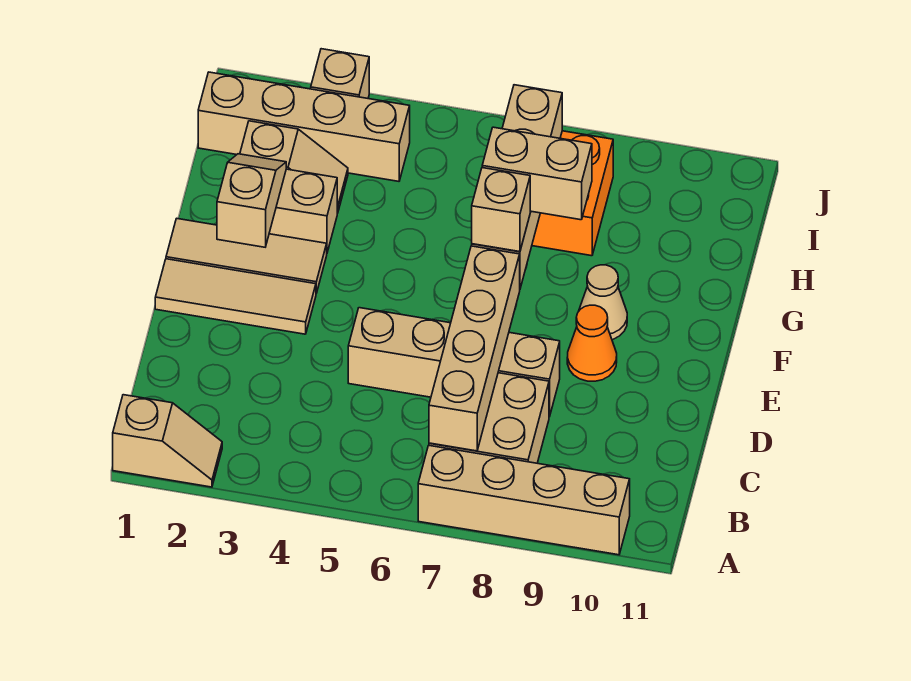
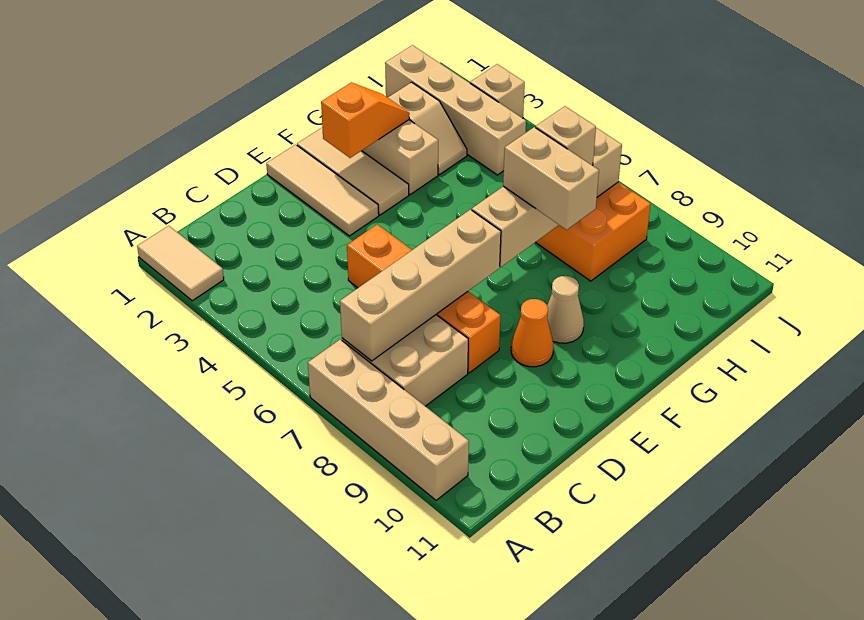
tan slope A1:A2 level 1 top 1 -> tan tile A1:A2 level 1
tan brick D5:D8 level 1 -> orange brick D5:D8 level 1
tan slope F2:G2 level 2 top F -> orange slope F2:G2 level 2 top F
tan brick F7 level 3 -> tan brick H7 level 3

